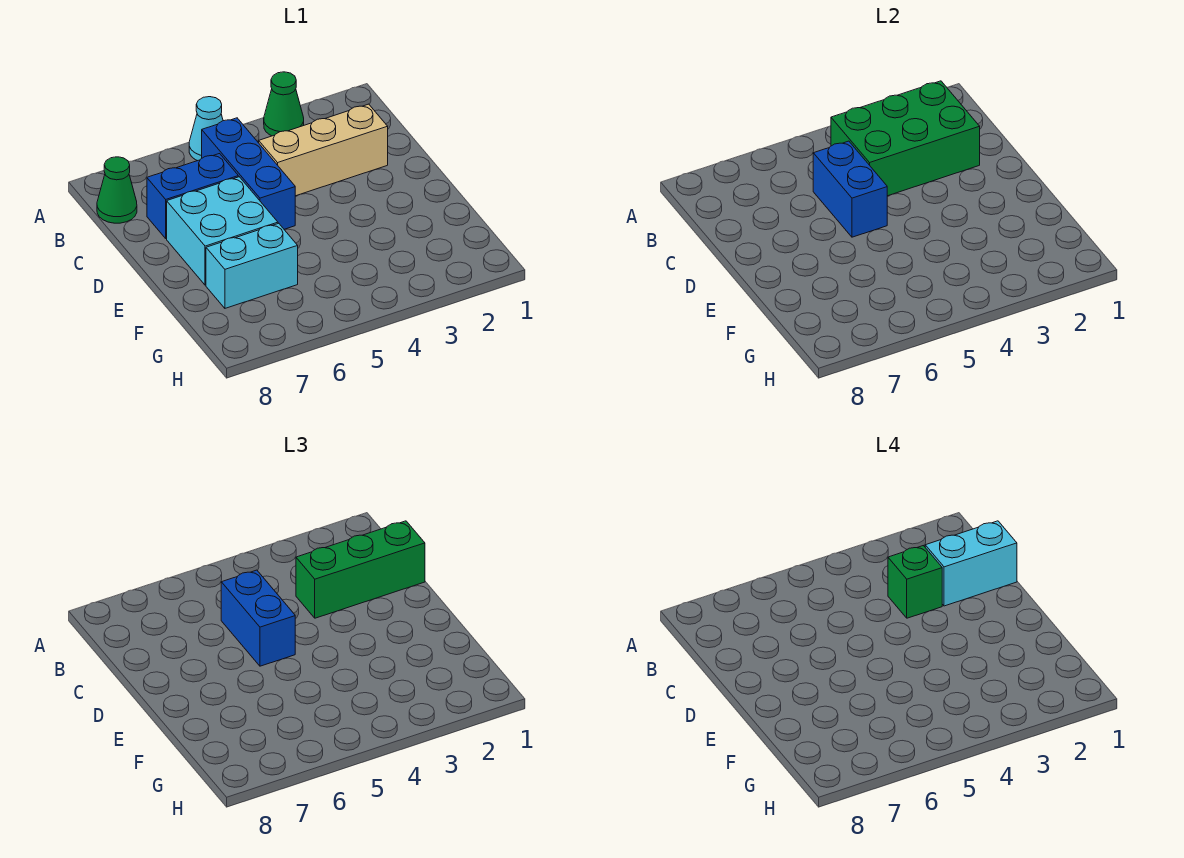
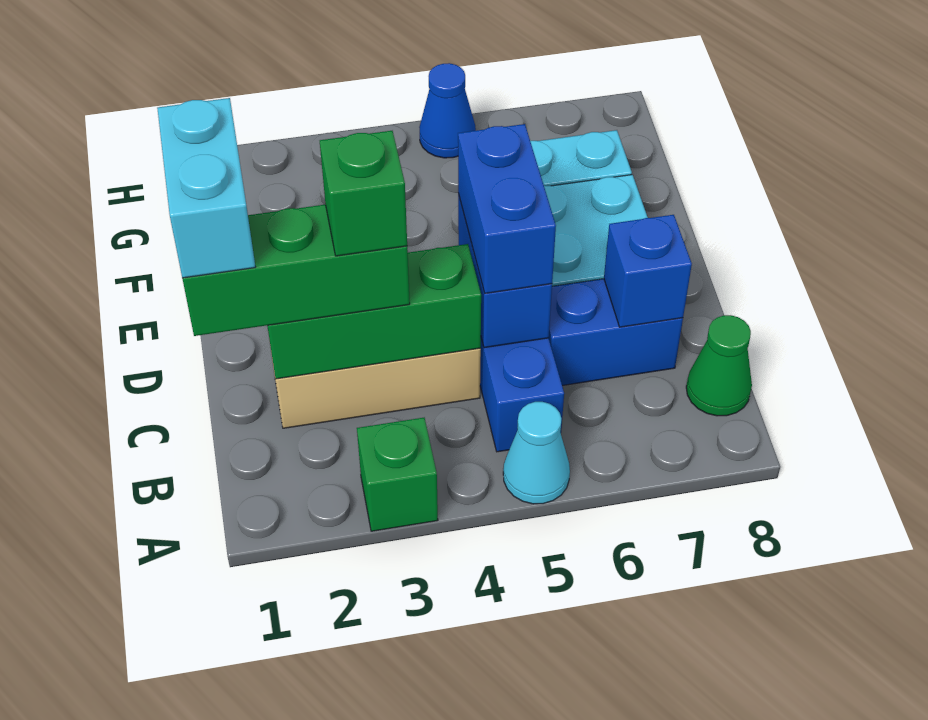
green cone A3 level 1 -> green brick A3 level 1
green brick B2:C4 level 2 -> green brick C2:C4 level 2
cyan brick C1:C2 level 4 -> cyan brick C1:D1 level 4
none -> blue brick C7 level 2
none -> blue cone H5 level 1

